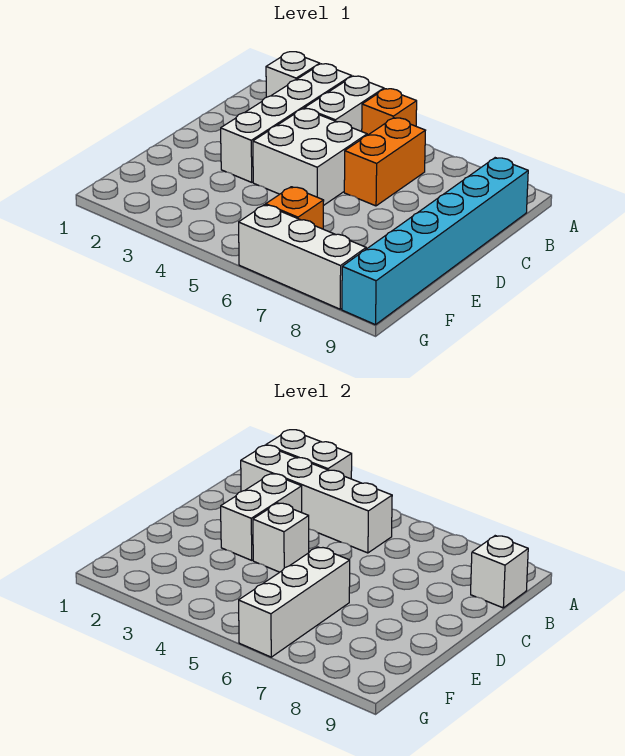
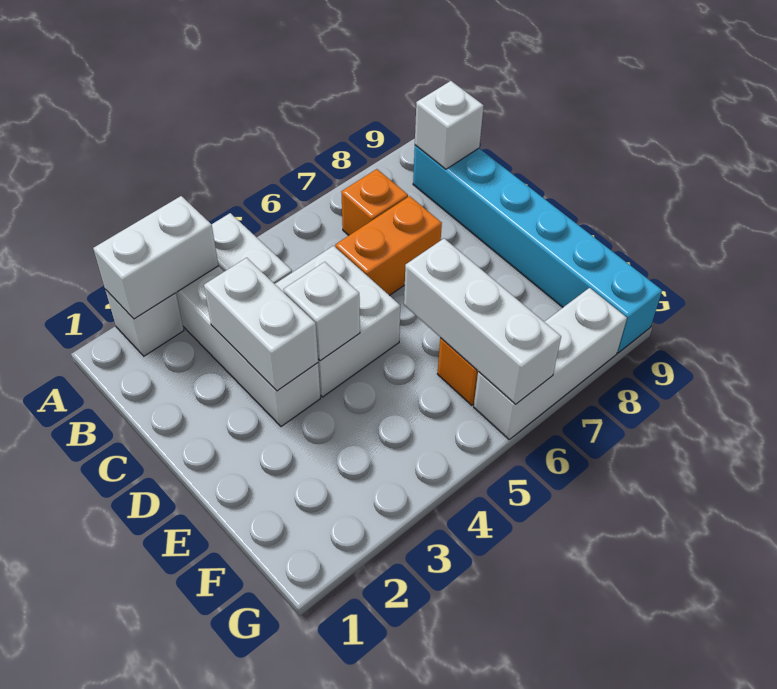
orange brick A5 level 1 -> orange brick B7 level 1
white brick B2:B5 level 2 -> none
orange brick B6:C6 level 1 -> orange brick C6:C7 level 1

